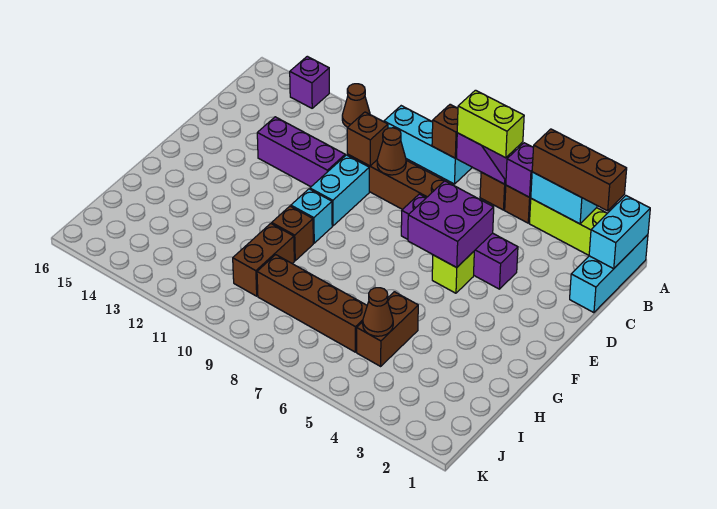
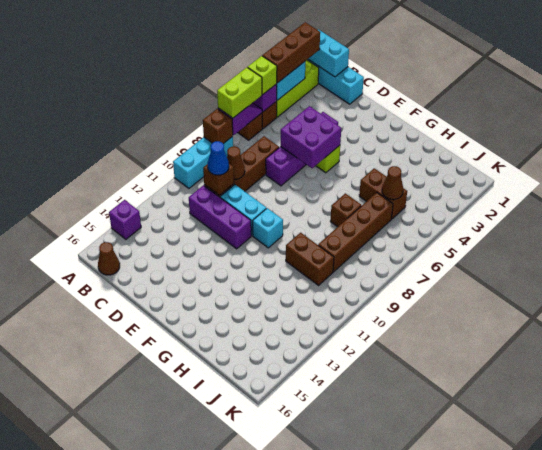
none -> lime brick A5 level 3
brown cone A12 level 1 -> brown cone B16 level 1
none -> blue cone C10 level 3
purple brick D11:D13 level 1 -> purple brick C11:E11 level 1
brown brick G10 level 1 -> brown brick H7 level 1

